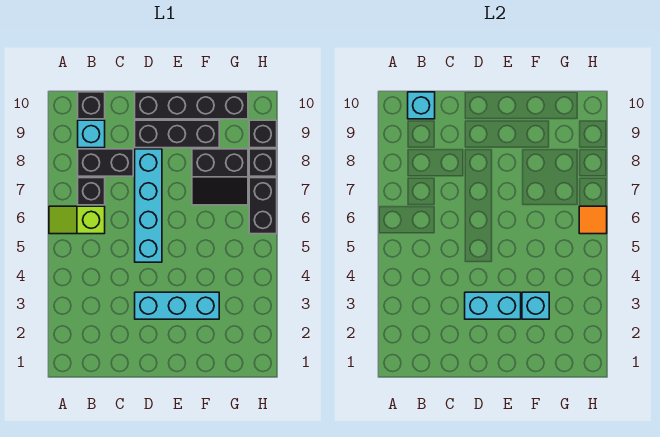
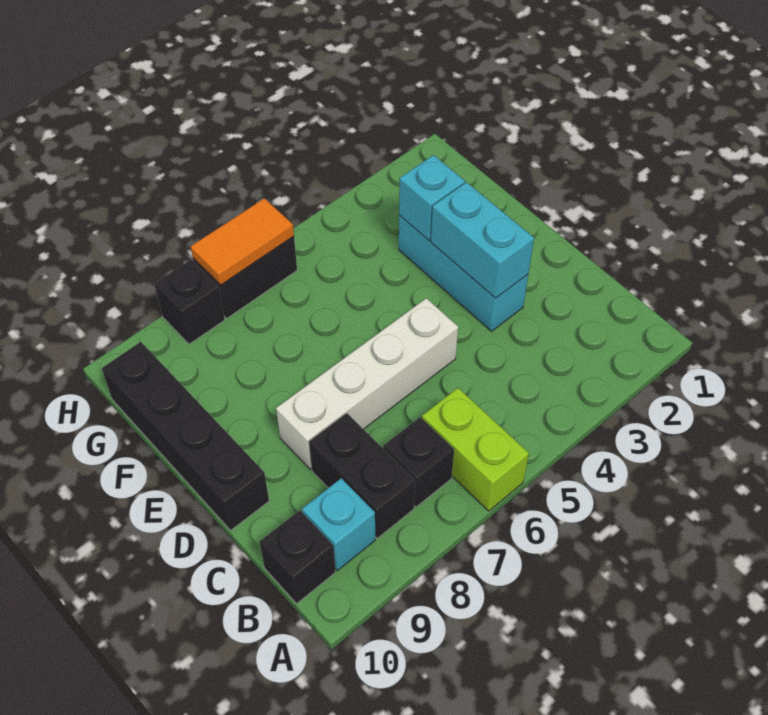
lime slope A6:B6 level 1 top B -> lime brick A6:B6 level 1
cyan brick B10 level 2 -> none
cyan brick D5:D8 level 1 -> white brick D5:D8 level 1
black brick D9:F9 level 1 -> none
black slope F7:G8 level 1 top 8 -> none
orange tile H6 level 2 -> orange tile H6:H7 level 2
black brick H9 level 1 -> none

